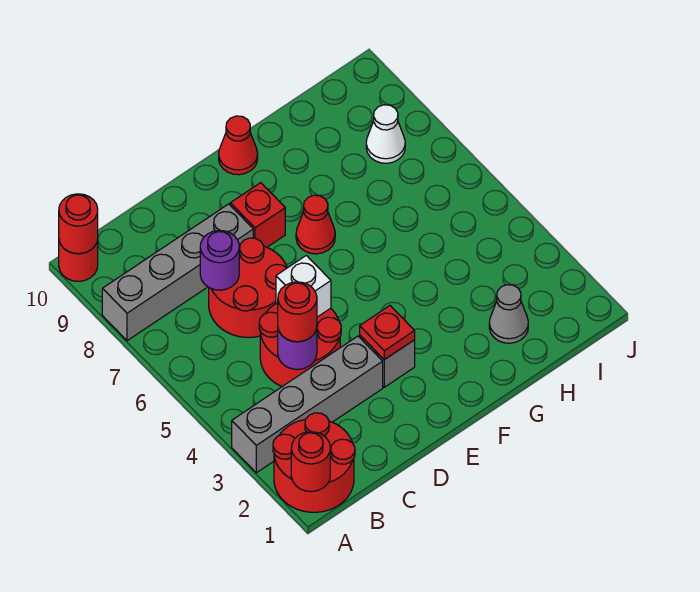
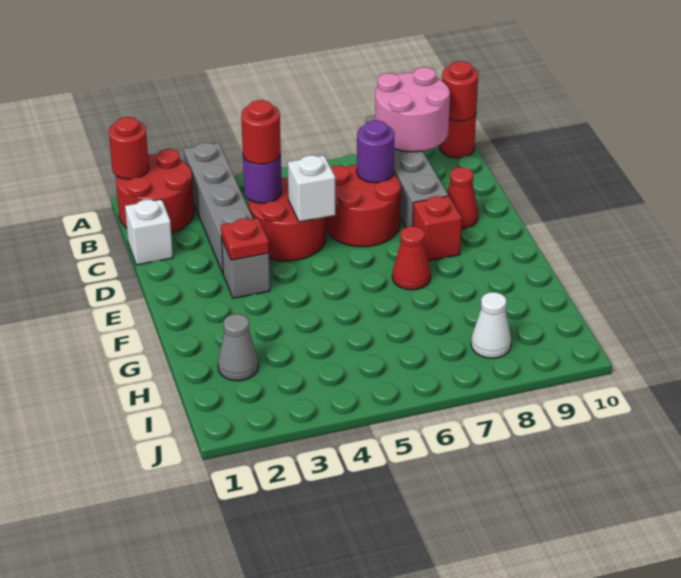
none -> pink round brick A8:B9 level 2
none -> white brick C1 level 1
red cone F10 level 1 -> red cone D9 level 1

